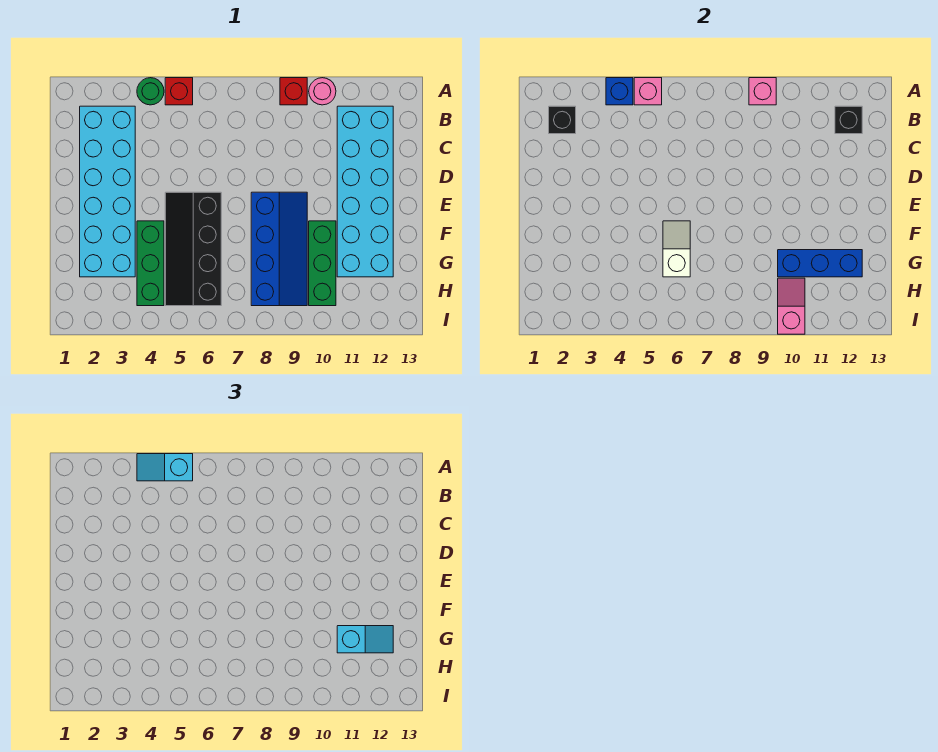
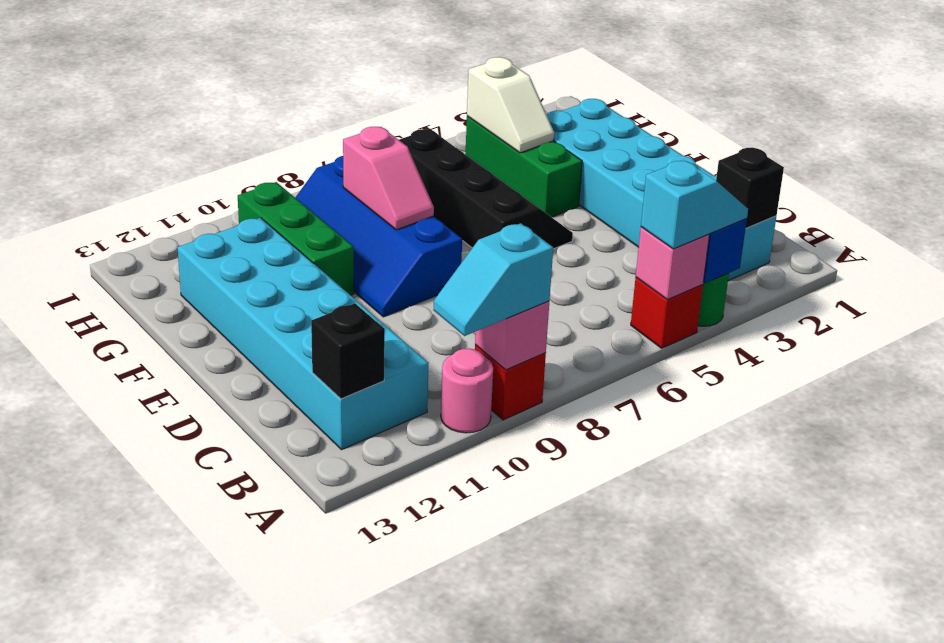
white slope F6:G6 level 2 top G -> white slope G4:H4 level 2 top H
blue brick G10:G12 level 2 -> none
cyan slope G11:G12 level 3 top 11 -> cyan slope A9:A10 level 3 top 9
pink slope H10:I10 level 2 top I -> pink slope F8:G8 level 2 top G

